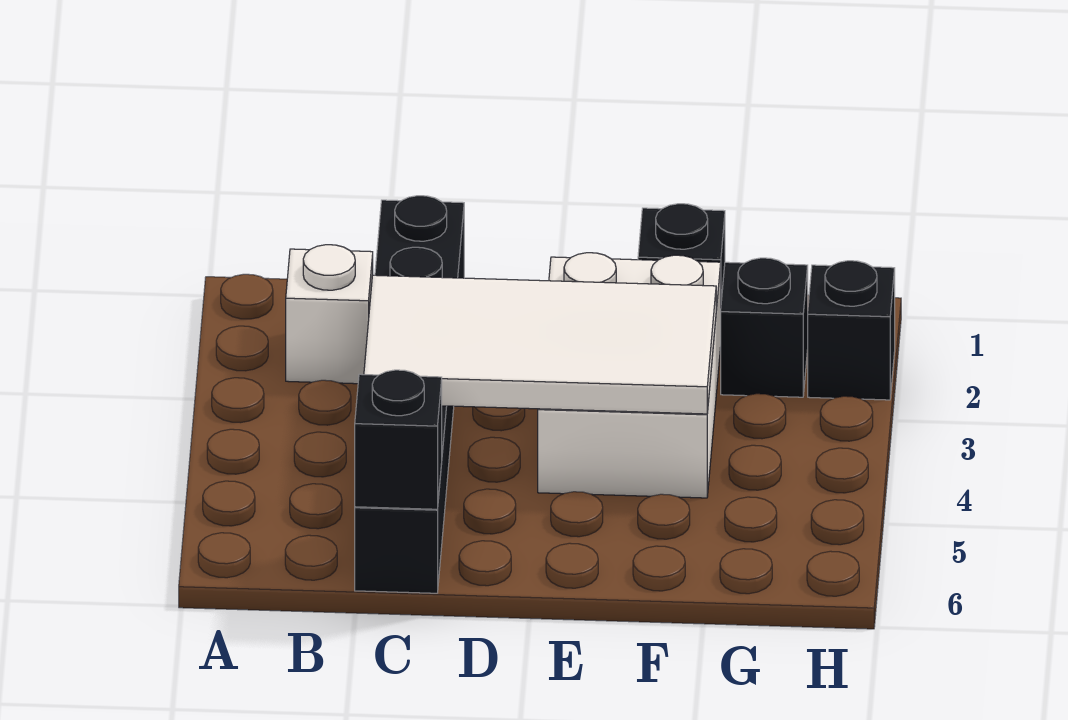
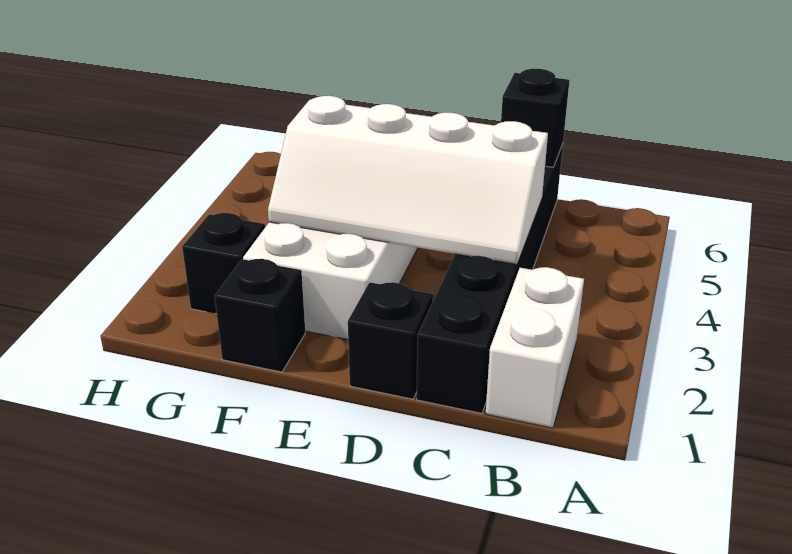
white brick B2 level 1 -> white brick B1:B2 level 1
white tile C3:F4 level 2 -> white slope C3:F4 level 2 top 4
black brick H2 level 1 -> black brick D1 level 1

